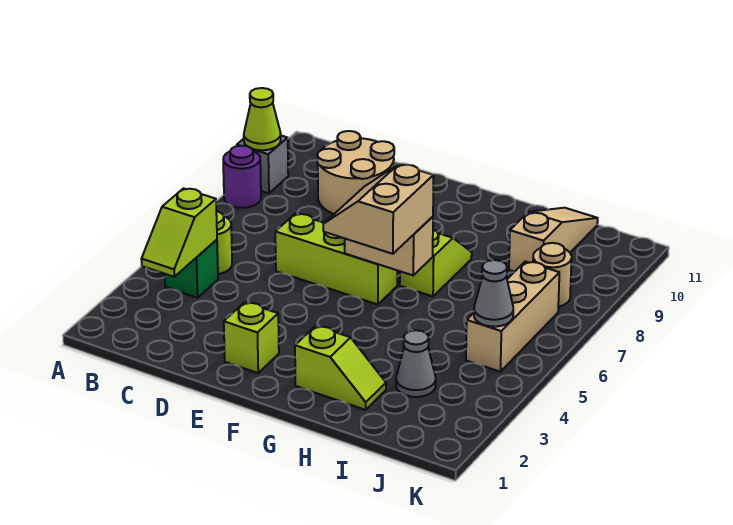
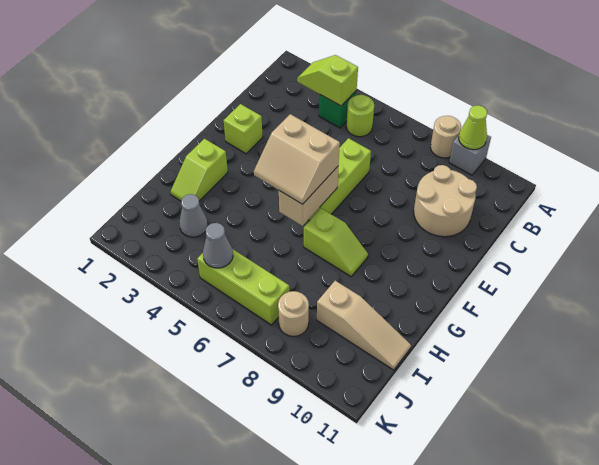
purple round brick A8 level 1 -> tan round brick A8 level 1
tan slope F5:G6 level 3 top G -> tan slope F5:G6 level 3 top F
tan brick J5:J7 level 1 -> lime brick J5:J7 level 1

